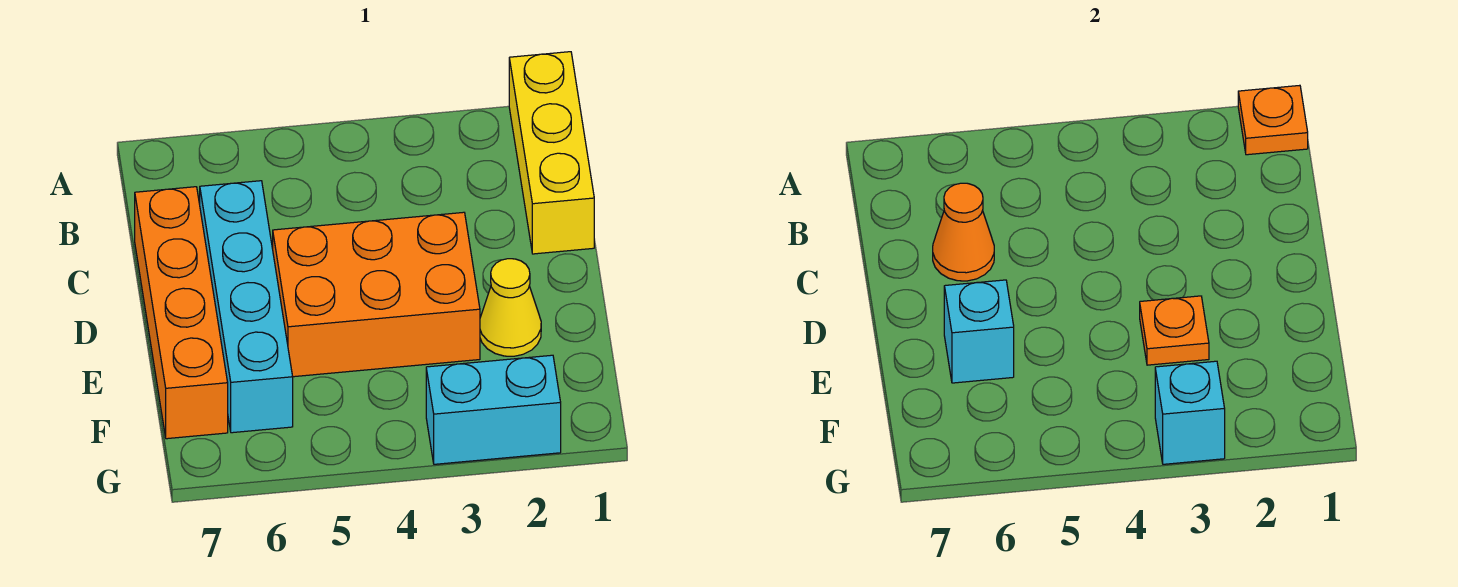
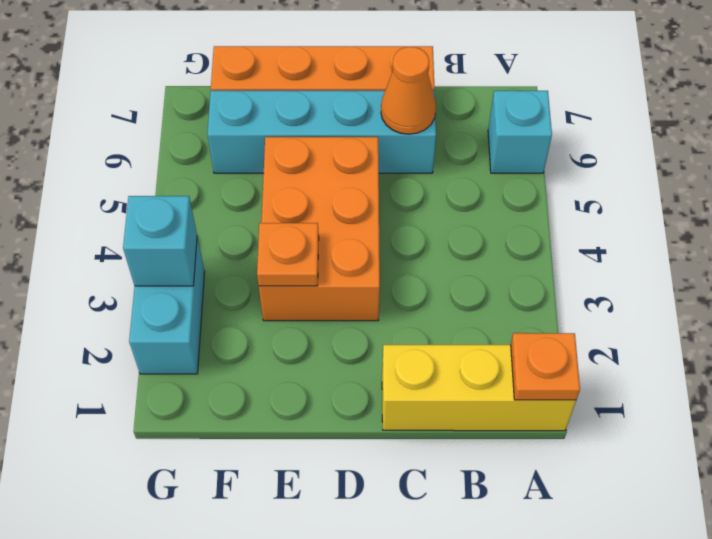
yellow cone E2 level 1 -> none
cyan brick E6 level 2 -> cyan brick A6 level 1

